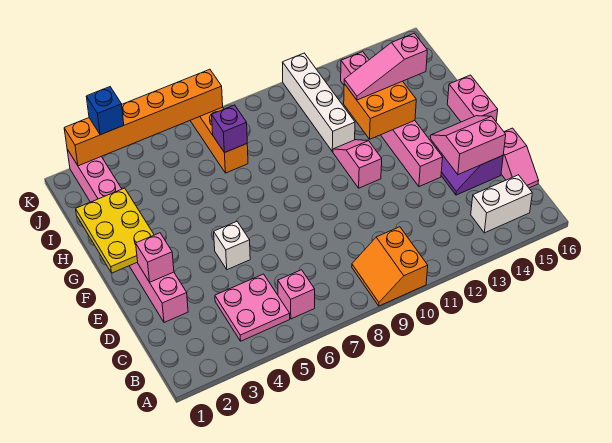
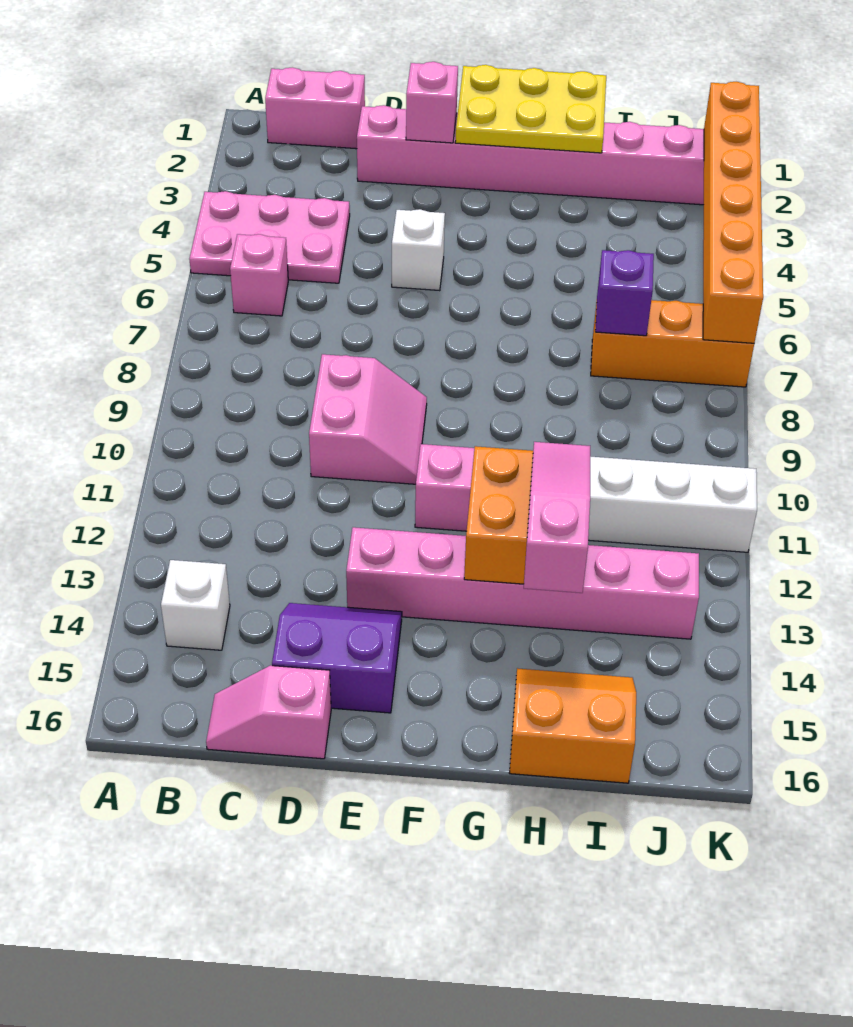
orange slope A9:B10 level 1 top 10 -> orange slope H15:I16 level 1 top 16
pink plate B4:C5 level 1 -> pink plate A4:C5 level 1
white brick B14:B15 level 1 -> white brick B14 level 1
pink slope D14:E15 level 2 top D -> pink slope D9:E10 level 1 top D
pink brick F16:G16 level 1 -> pink brick B1:C1 level 1
blue brick K3 level 3 -> none

